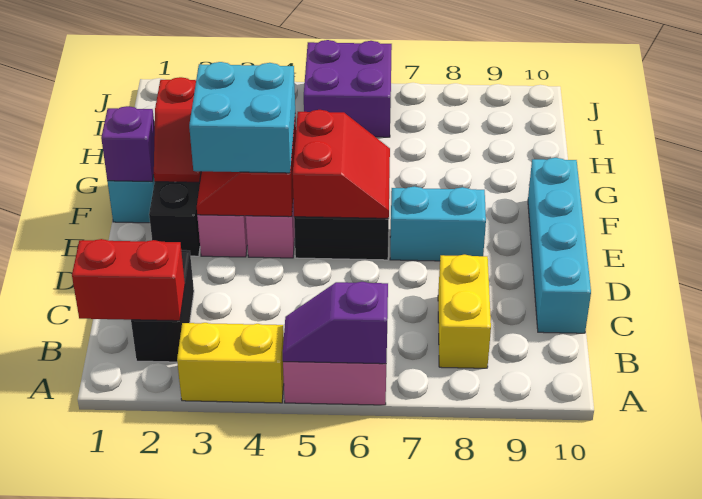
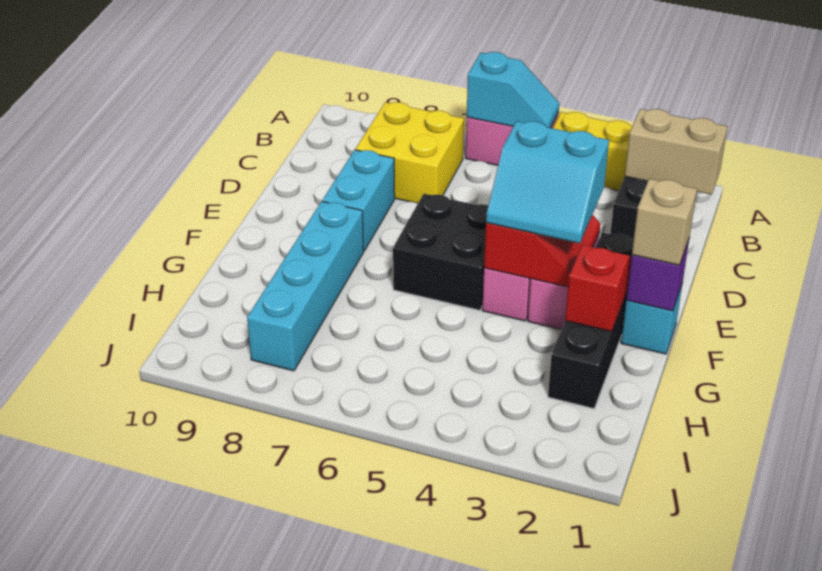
purple slope A5:A6 level 2 top 6 -> cyan slope A5:A6 level 2 top 6
red brick B1:B2 level 2 -> tan brick B1:B2 level 2
yellow brick B8:C8 level 1 -> yellow brick B7:C8 level 1
cyan brick C10:F10 level 1 -> cyan brick F8:I8 level 1
cyan brick E3:F4 level 3 -> cyan slope E3:F4 level 3 top E
red slope E5:F6 level 2 top 5 -> none
cyan brick E7:E8 level 1 -> cyan brick D8:E8 level 1
none -> tan brick F1 level 3
purple brick I5:J6 level 1 -> none

